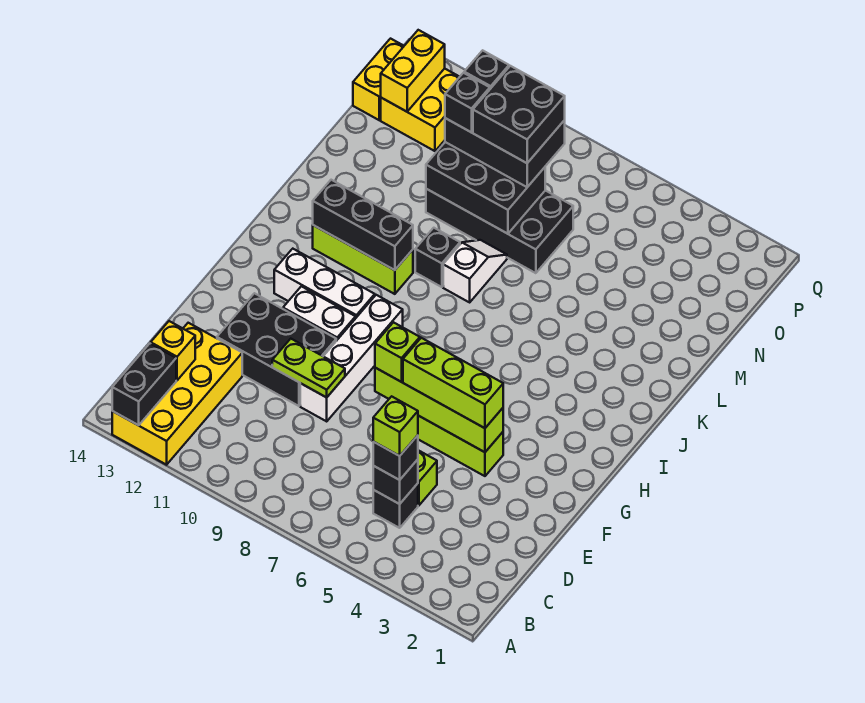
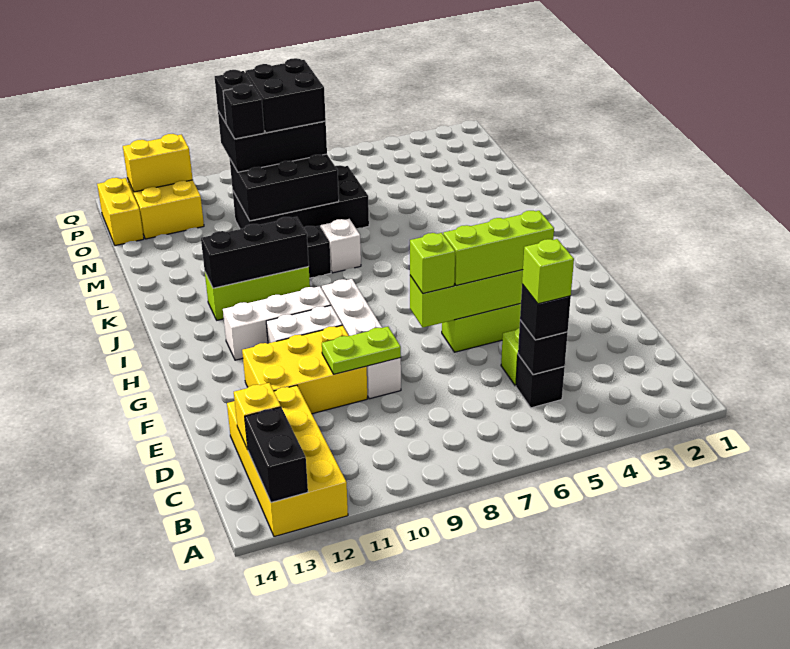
black brick E10:F12 level 1 -> yellow brick E10:F12 level 1
yellow brick O13:P13 level 2 -> yellow brick P12:P13 level 2

